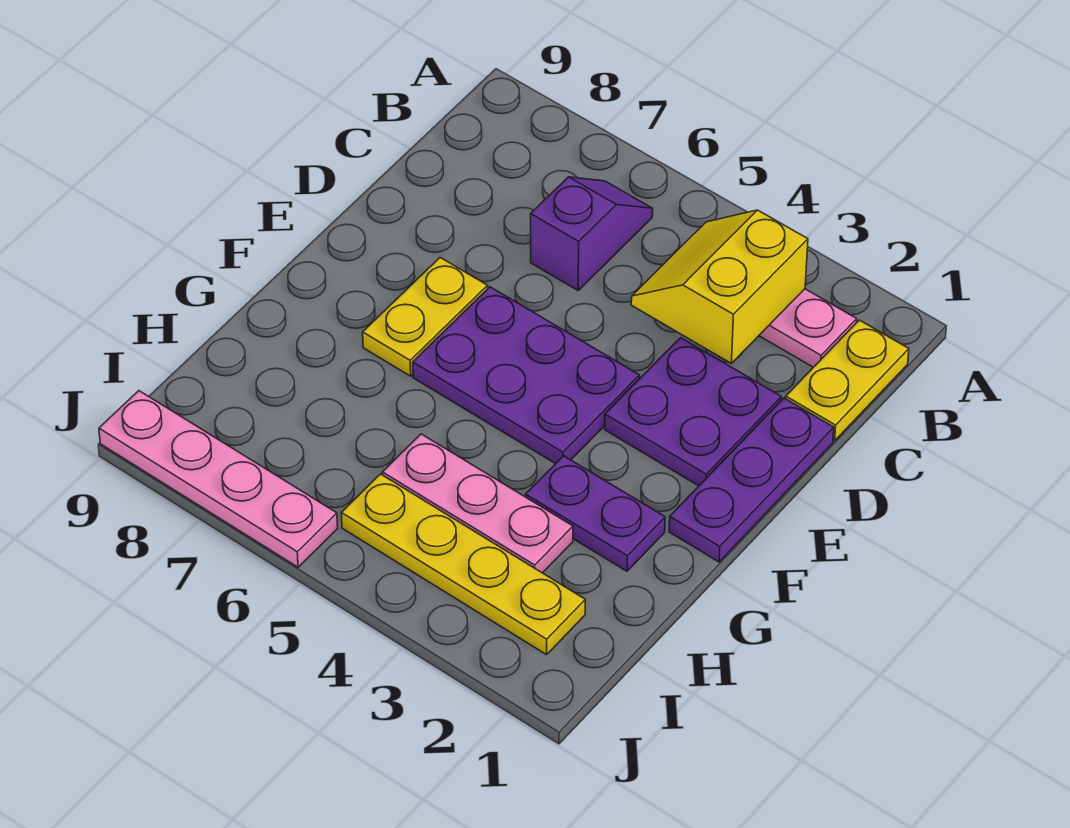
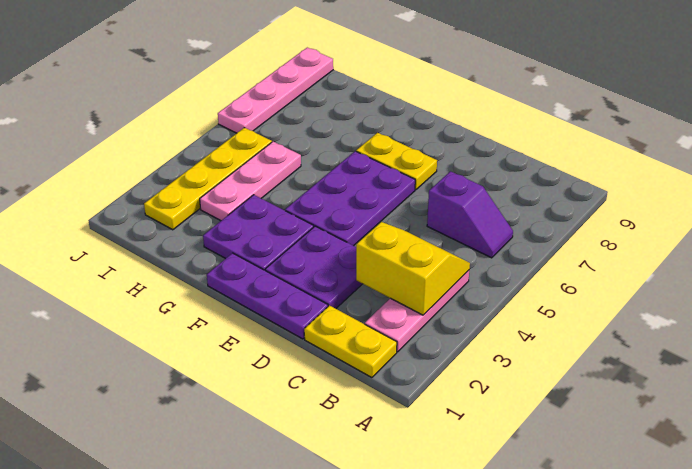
purple plate G2:G3 level 1 -> purple plate F2:G3 level 1

